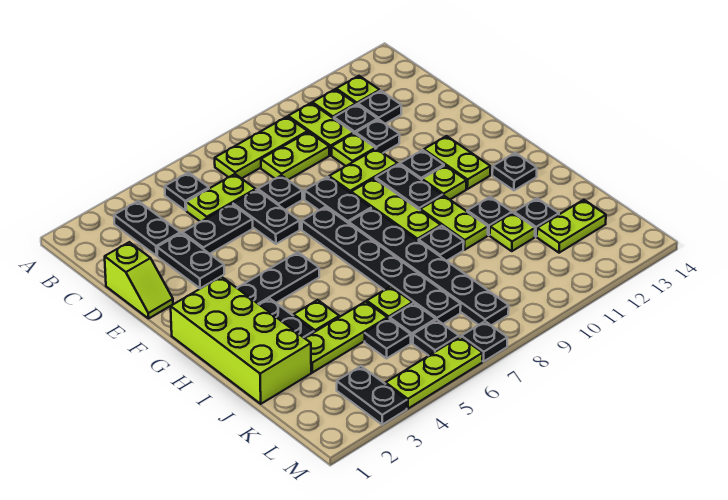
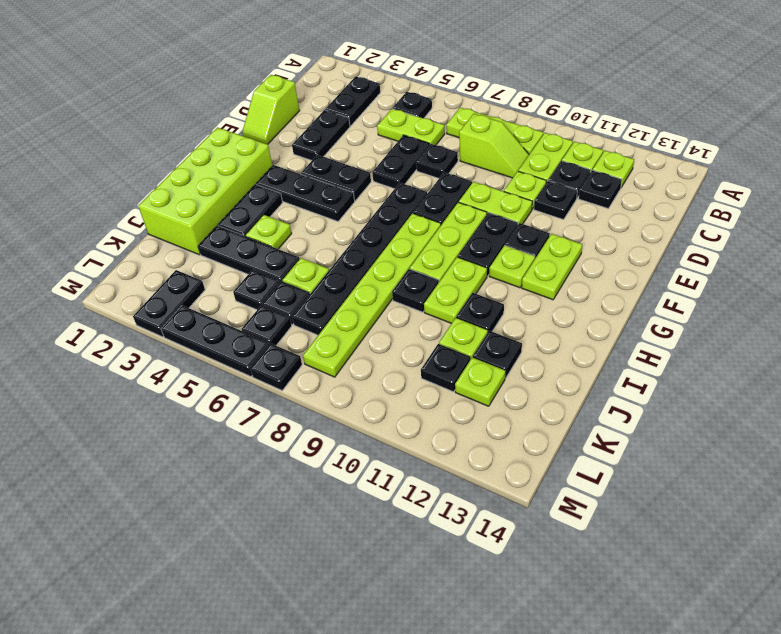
lime plate C8:C9 level 1 -> lime slope C8:C9 level 1 top 8
black plate D4:D5 level 1 -> black plate F4:F5 level 1
black plate G8:L8 level 1 -> lime plate G8:L8 level 1
black plate H13 level 1 -> black plate K11 level 1
lime plate J3:J5 level 1 -> black plate J3:J5 level 1
lime plate K12:K13 level 1 -> lime plate K12 level 1
lime plate M4:M6 level 1 -> black plate M4:M6 level 1

